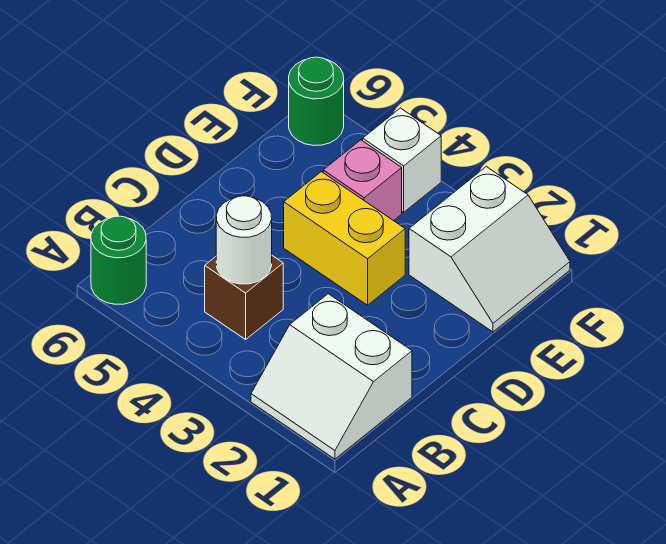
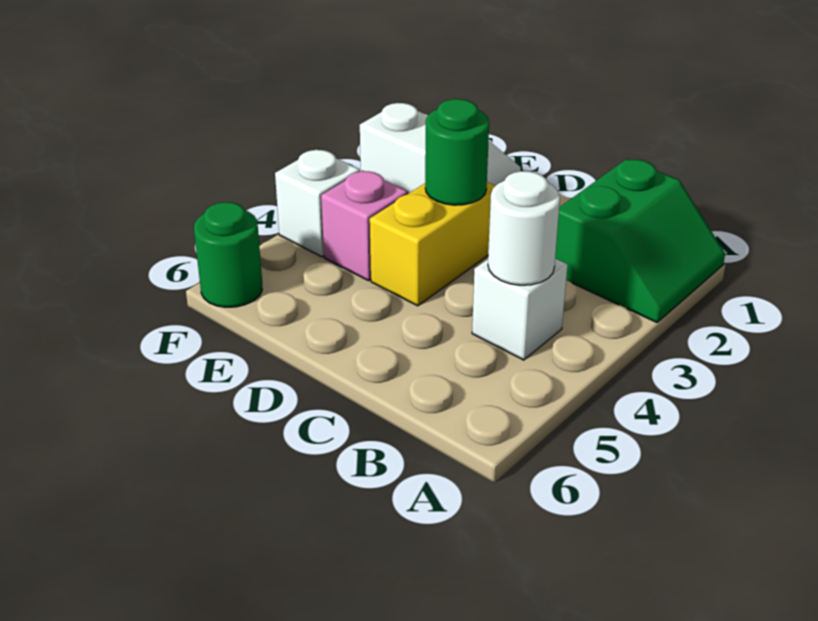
white slope A1:B2 level 1 top B -> green slope A1:B2 level 1 top B
green round brick A6 level 1 -> green round brick D3 level 2
brown brick B4 level 1 -> white brick B4 level 1

